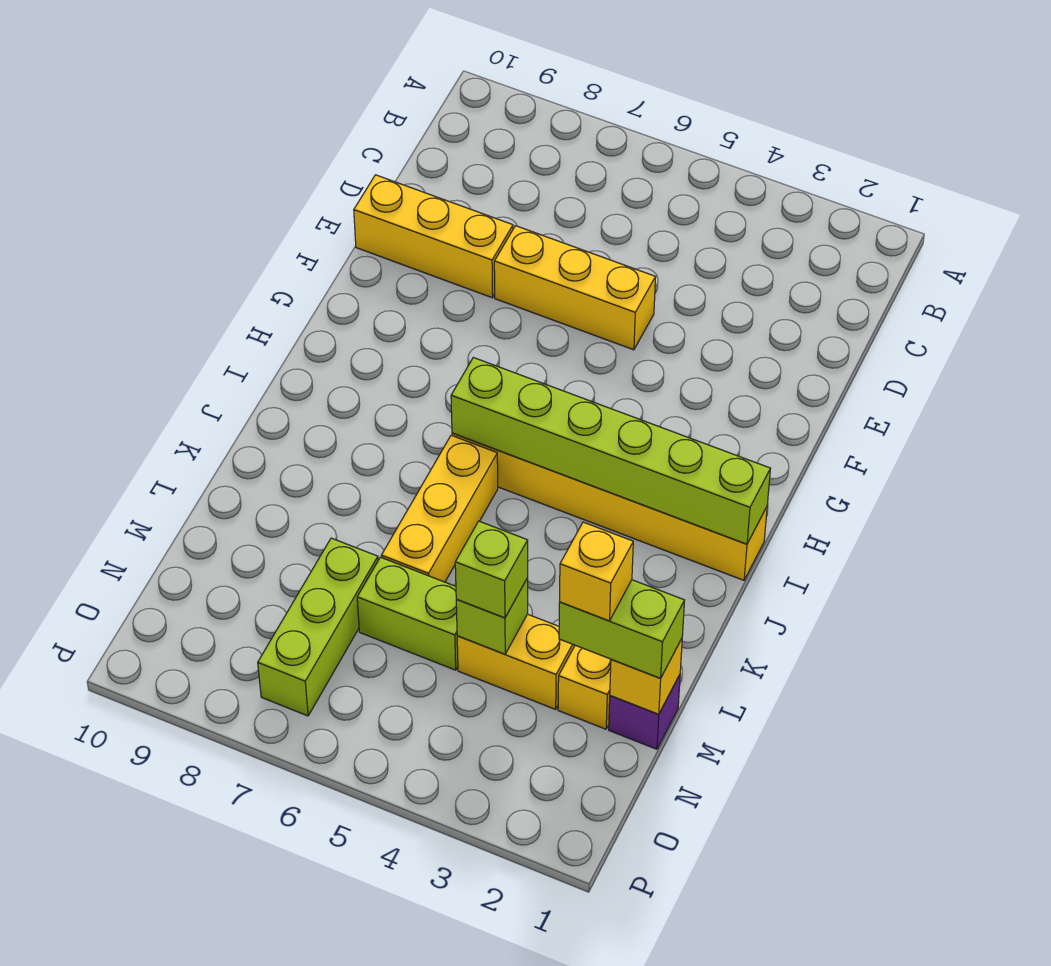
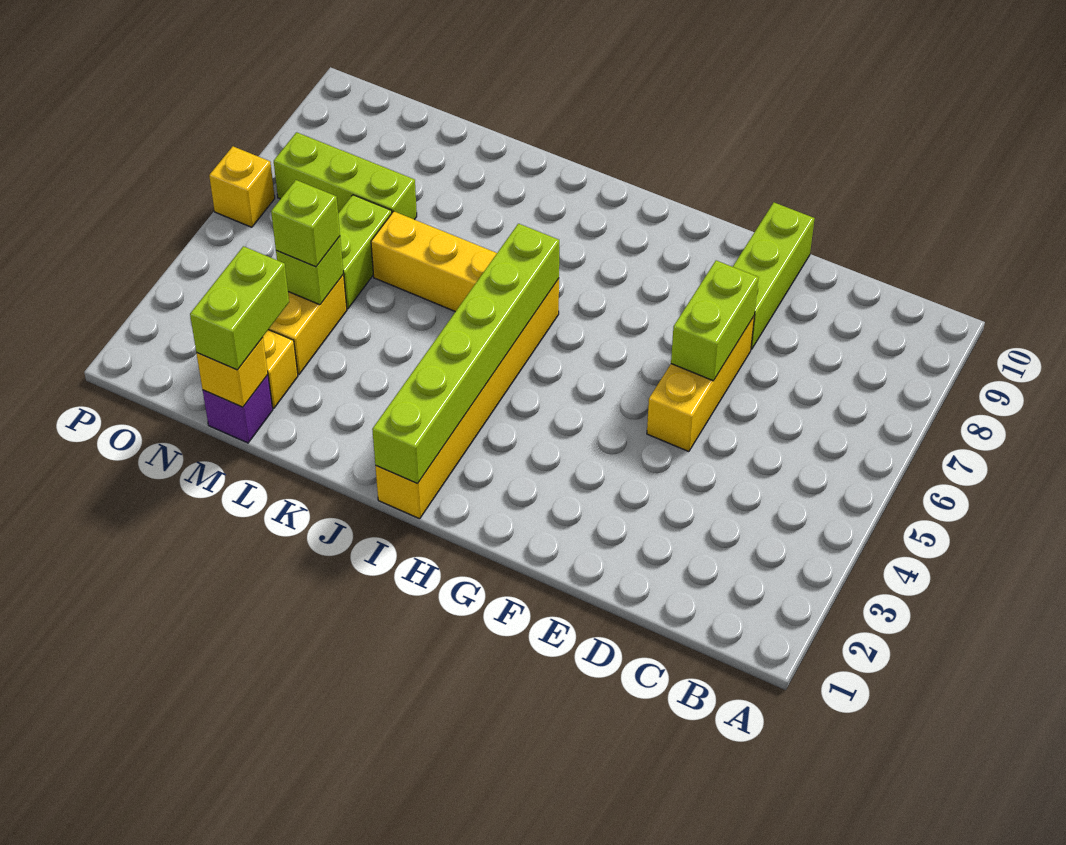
none -> lime brick E6:E7 level 2
yellow brick E8:E10 level 1 -> lime brick E8:E10 level 1
yellow brick M2 level 4 -> yellow brick P6 level 1

